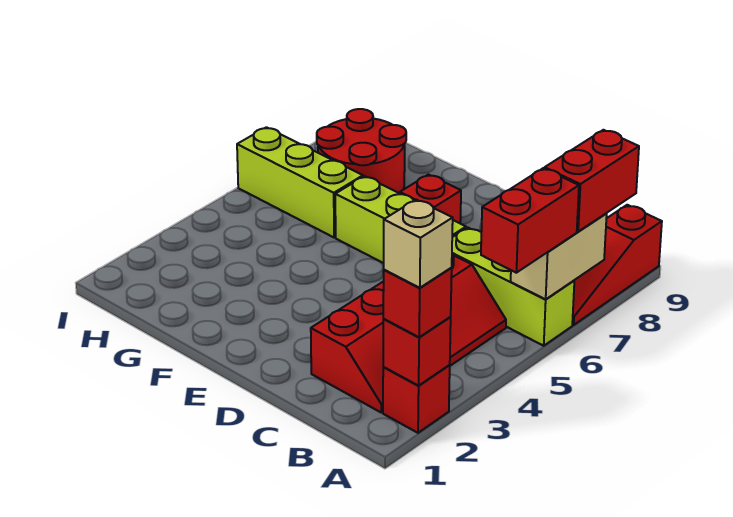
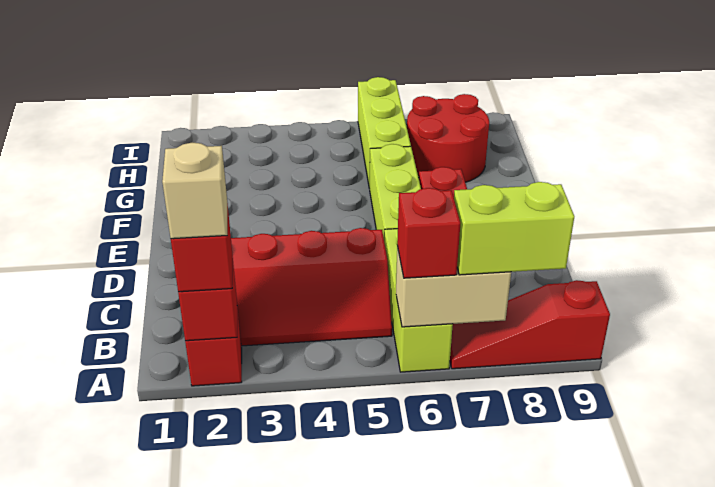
red brick A5:A6 level 3 -> red brick A6 level 3
red brick A7:A8 level 3 -> lime brick A7:A8 level 3

